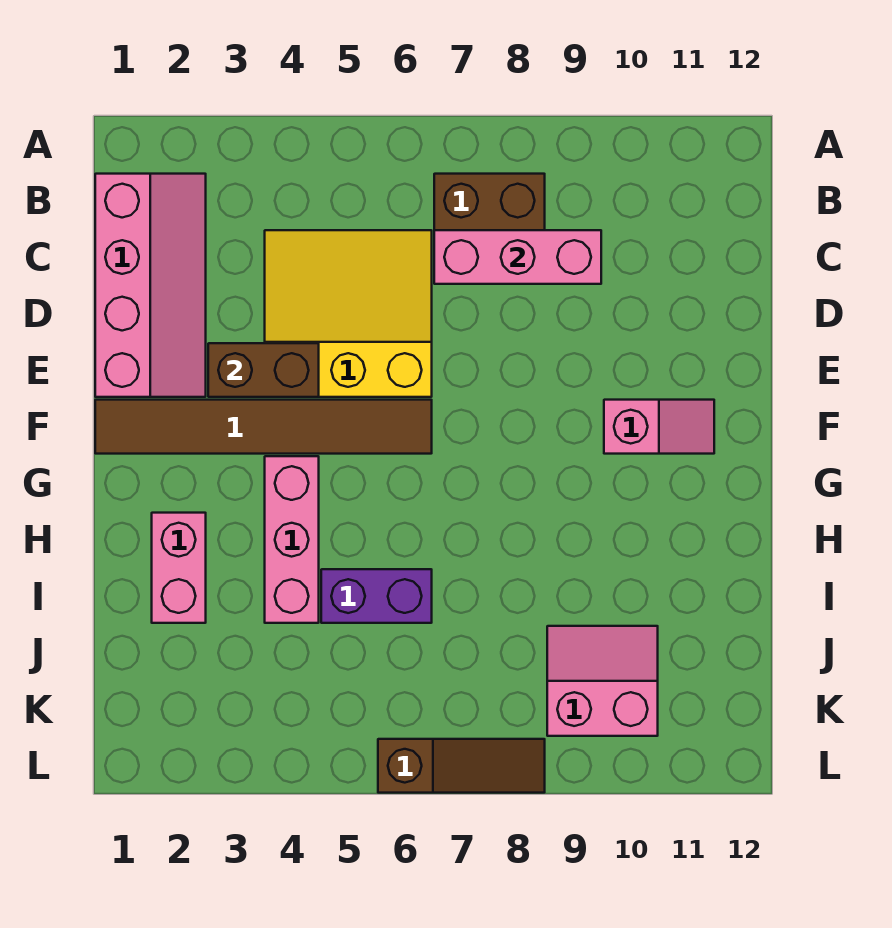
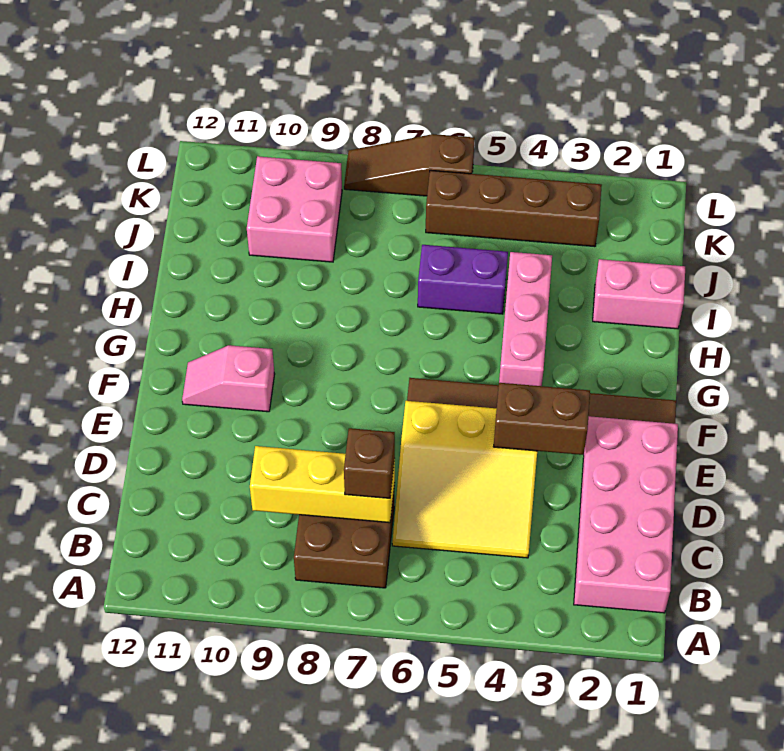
pink slope B1:E2 level 1 top 1 -> pink brick B1:E2 level 1
pink brick C7:C9 level 2 -> yellow brick C7:C9 level 2
none -> brown brick C7 level 3
pink brick H2:I2 level 1 -> pink brick I1:I2 level 1
pink slope J9:K10 level 1 top K -> pink brick J9:K10 level 1
none -> brown brick K3:K6 level 1

